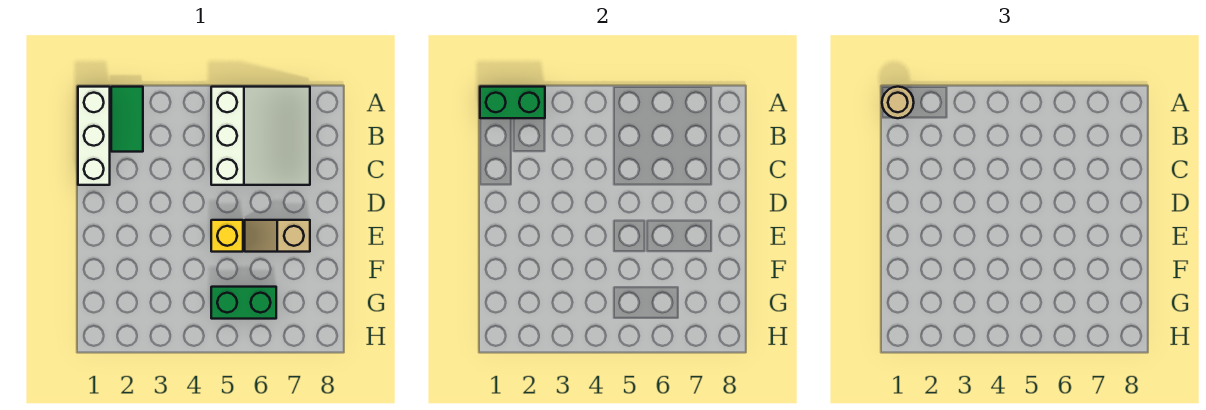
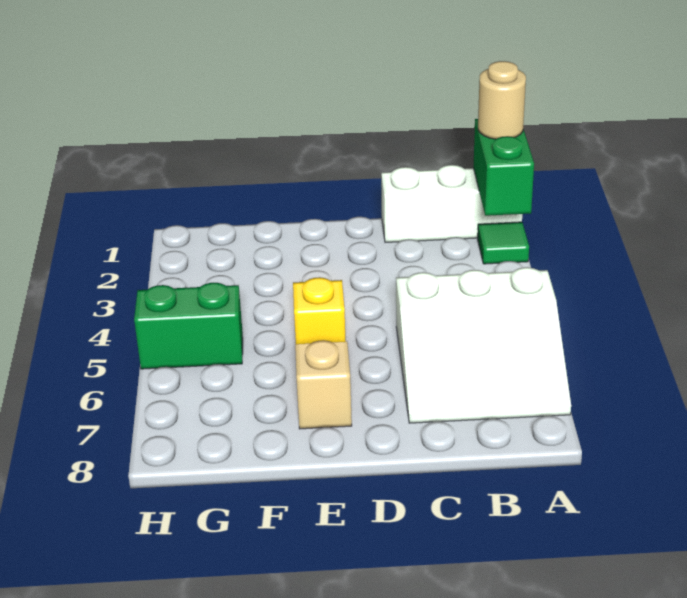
green tile A2:B2 level 1 -> green tile A2 level 1
green brick G5:G6 level 1 -> green brick G5:H5 level 1

